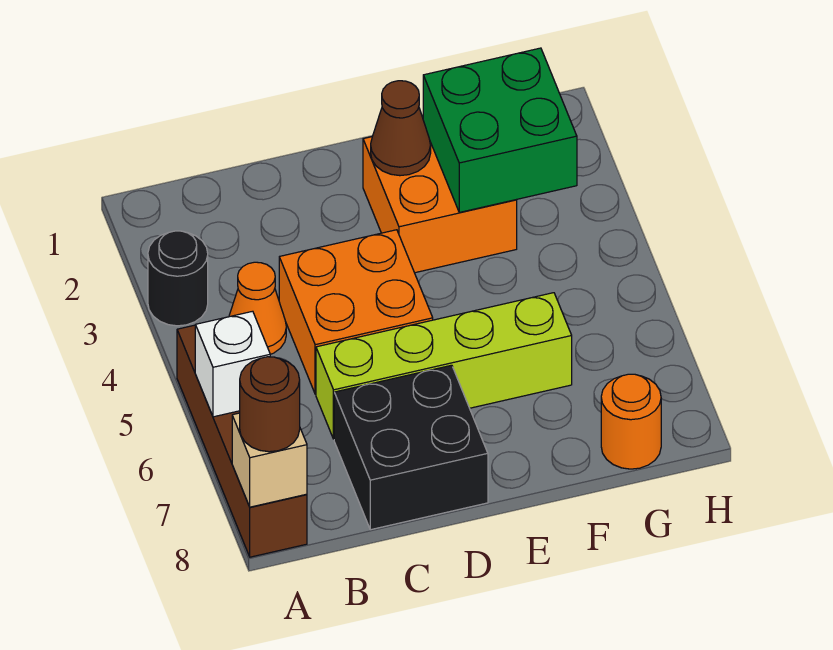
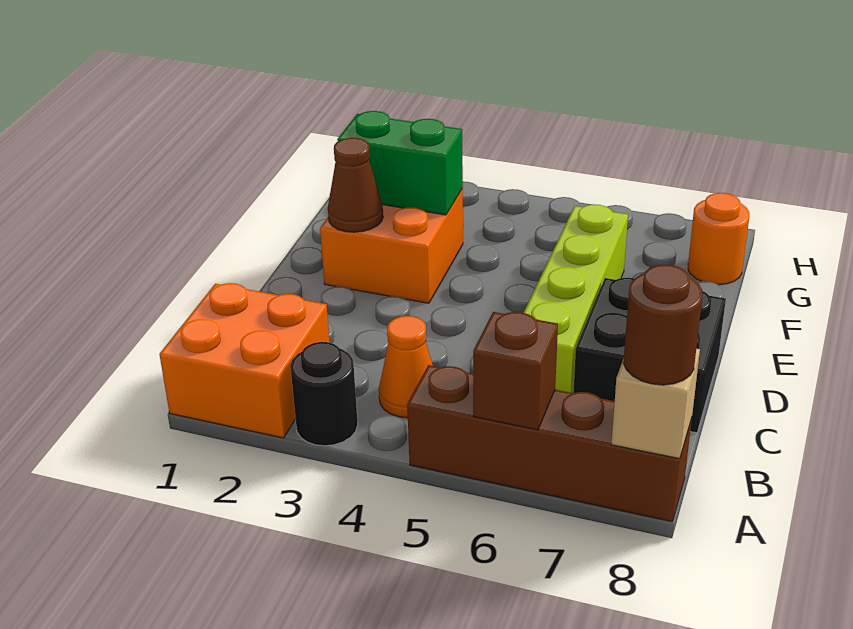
white brick A6 level 2 -> brown brick A6 level 2
orange brick C4:D5 level 1 -> orange brick A1:B2 level 1
green brick F2:G3 level 2 -> green brick F2:F3 level 2

